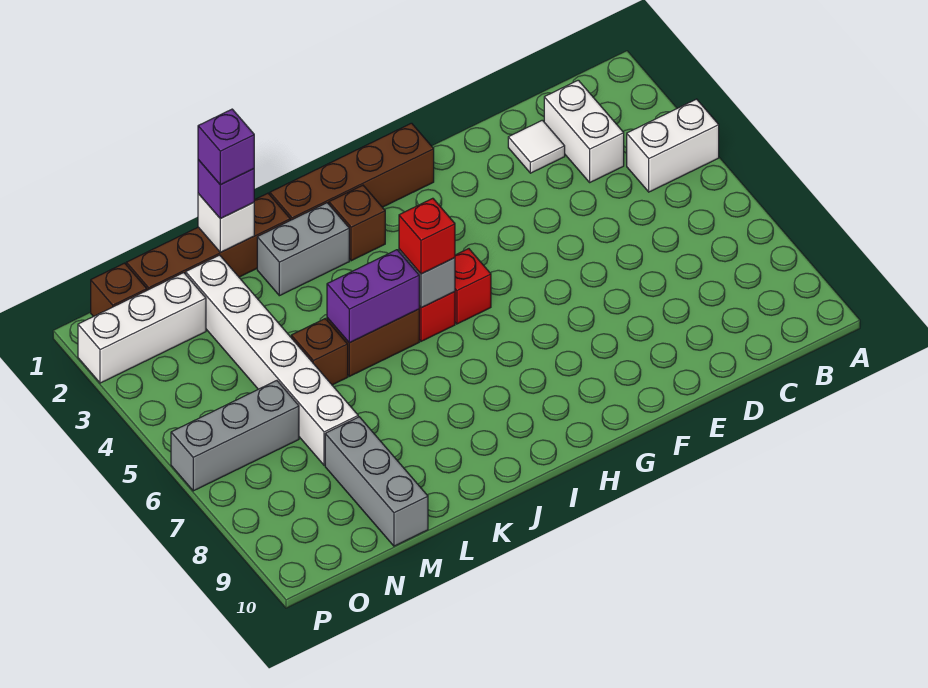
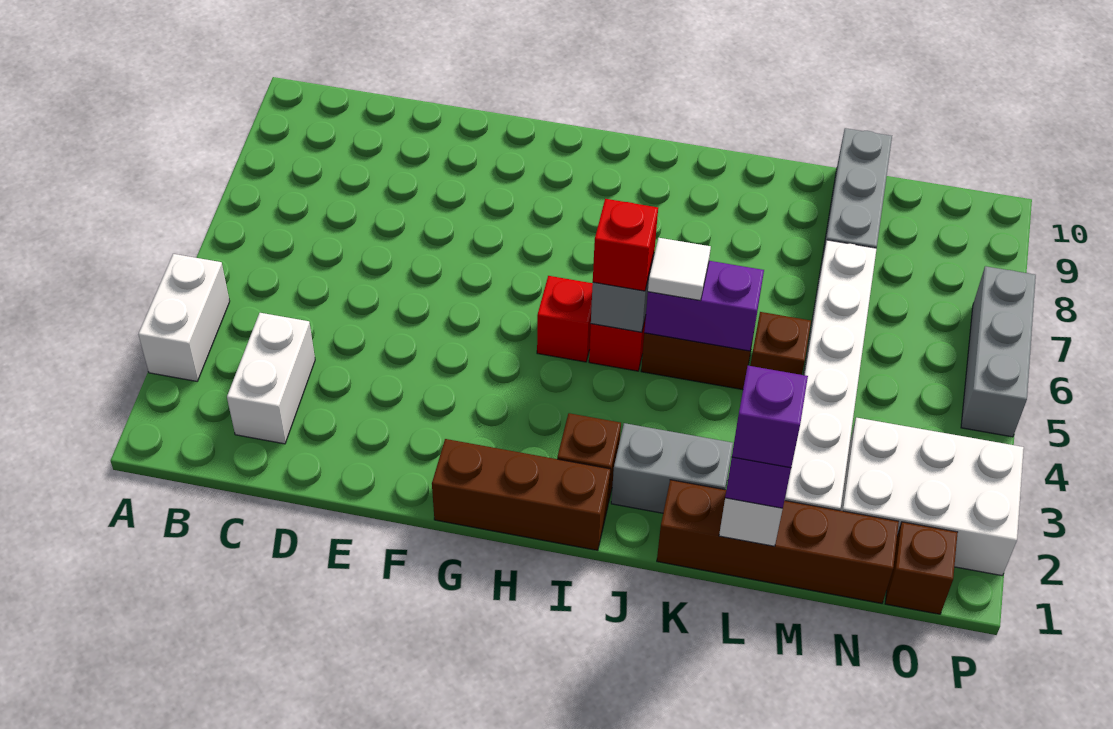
white brick A4:B4 level 1 -> white brick A3:A4 level 1
white tile D2 level 1 -> white tile J5 level 3
brown brick G1:J1 level 1 -> brown brick G1:I1 level 1
white brick N2:P2 level 1 -> white brick N2:P3 level 1
grey brick N6:P6 level 1 -> grey brick P5:P7 level 1

